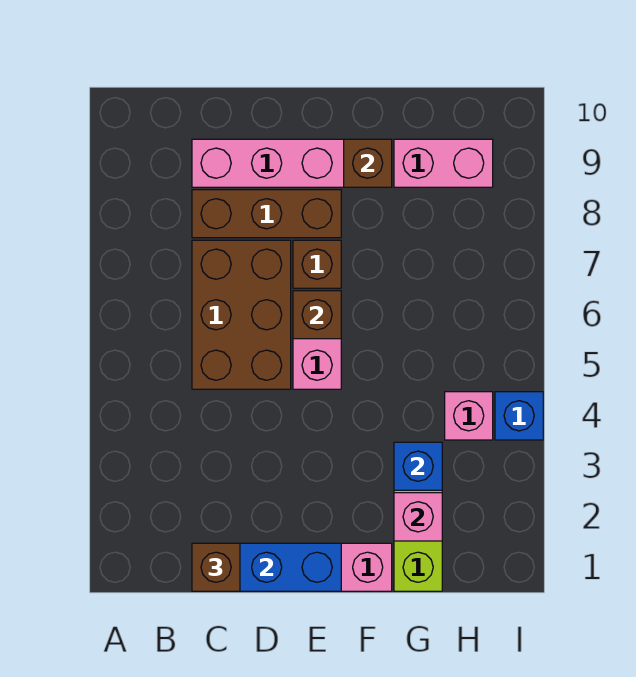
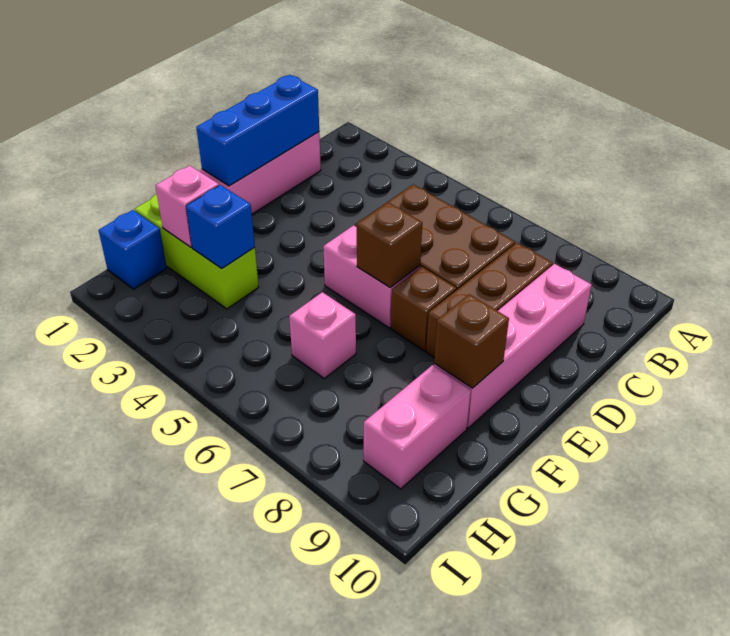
brown brick C1 level 3 -> none
pink brick H4 level 1 -> pink brick G6 level 1
blue brick I4 level 1 -> blue brick H1 level 1

